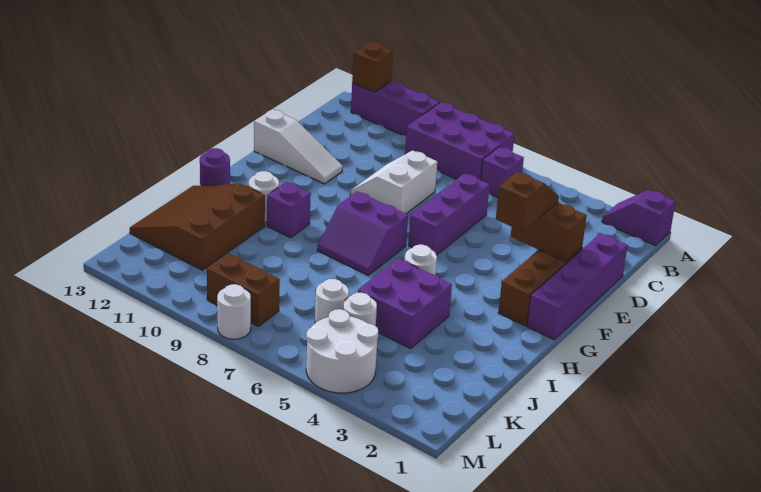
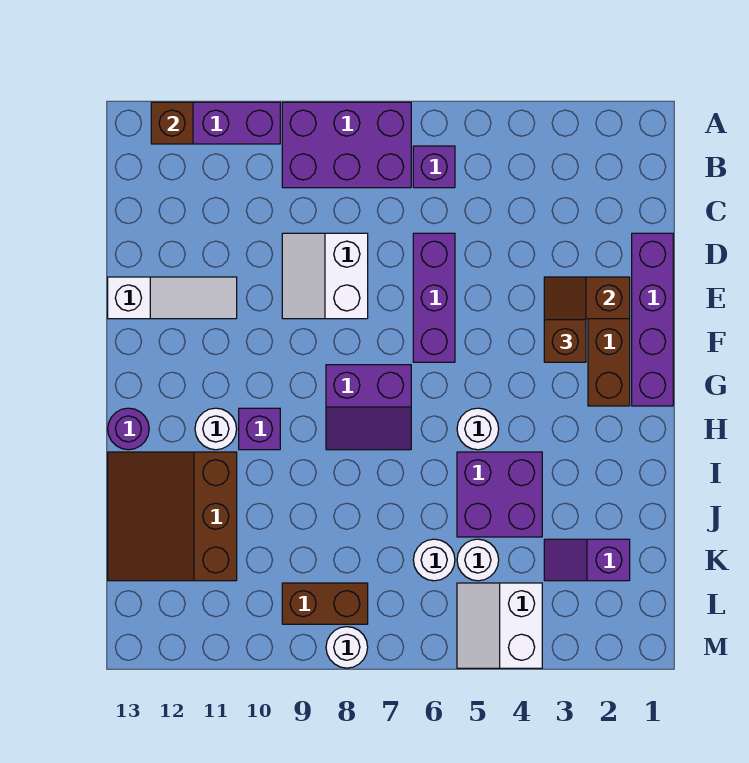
purple slope A1:A2 level 1 top 1 -> purple slope K2:K3 level 1 top 2
white round brick L4:M5 level 1 -> white slope L4:M5 level 1 top 4

